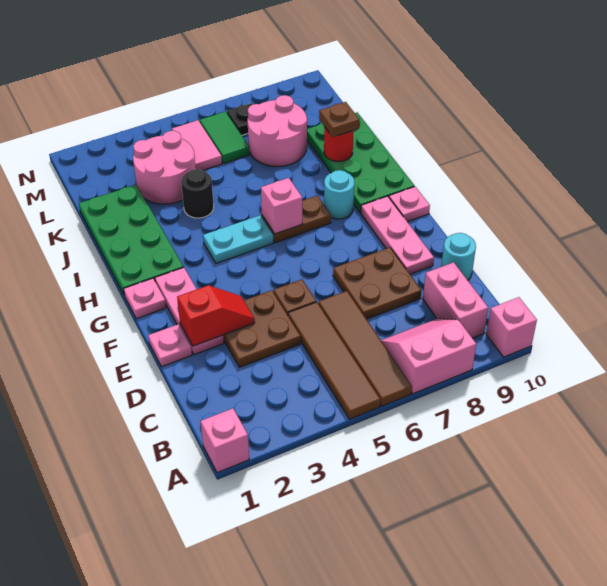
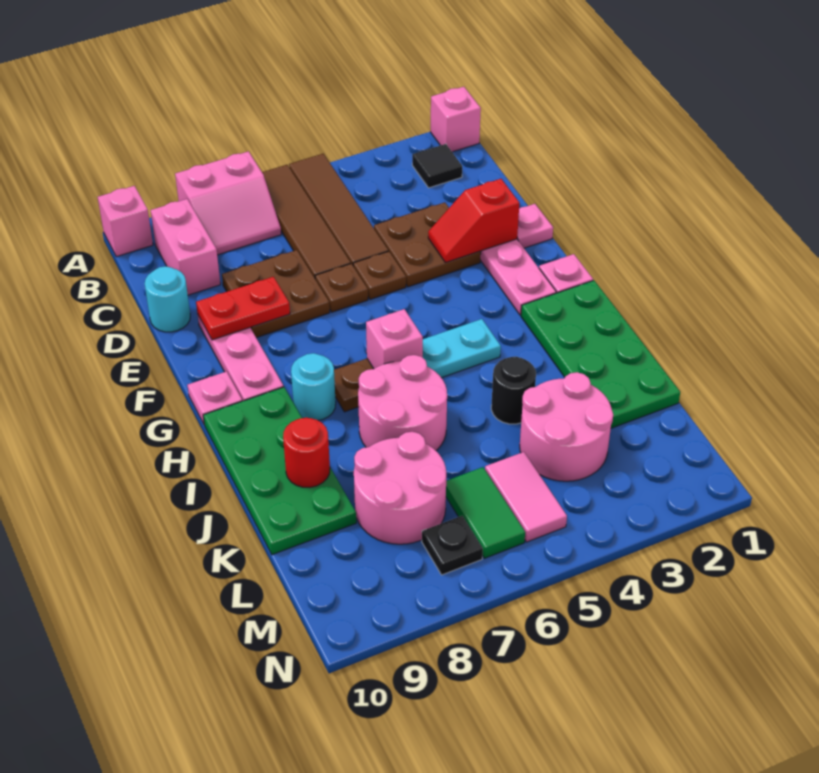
none -> black tile B2 level 1
none -> red plate E8:E9 level 2
none -> pink round brick I6:J7 level 1
brown plate J9 level 3 -> brown plate E6 level 1

